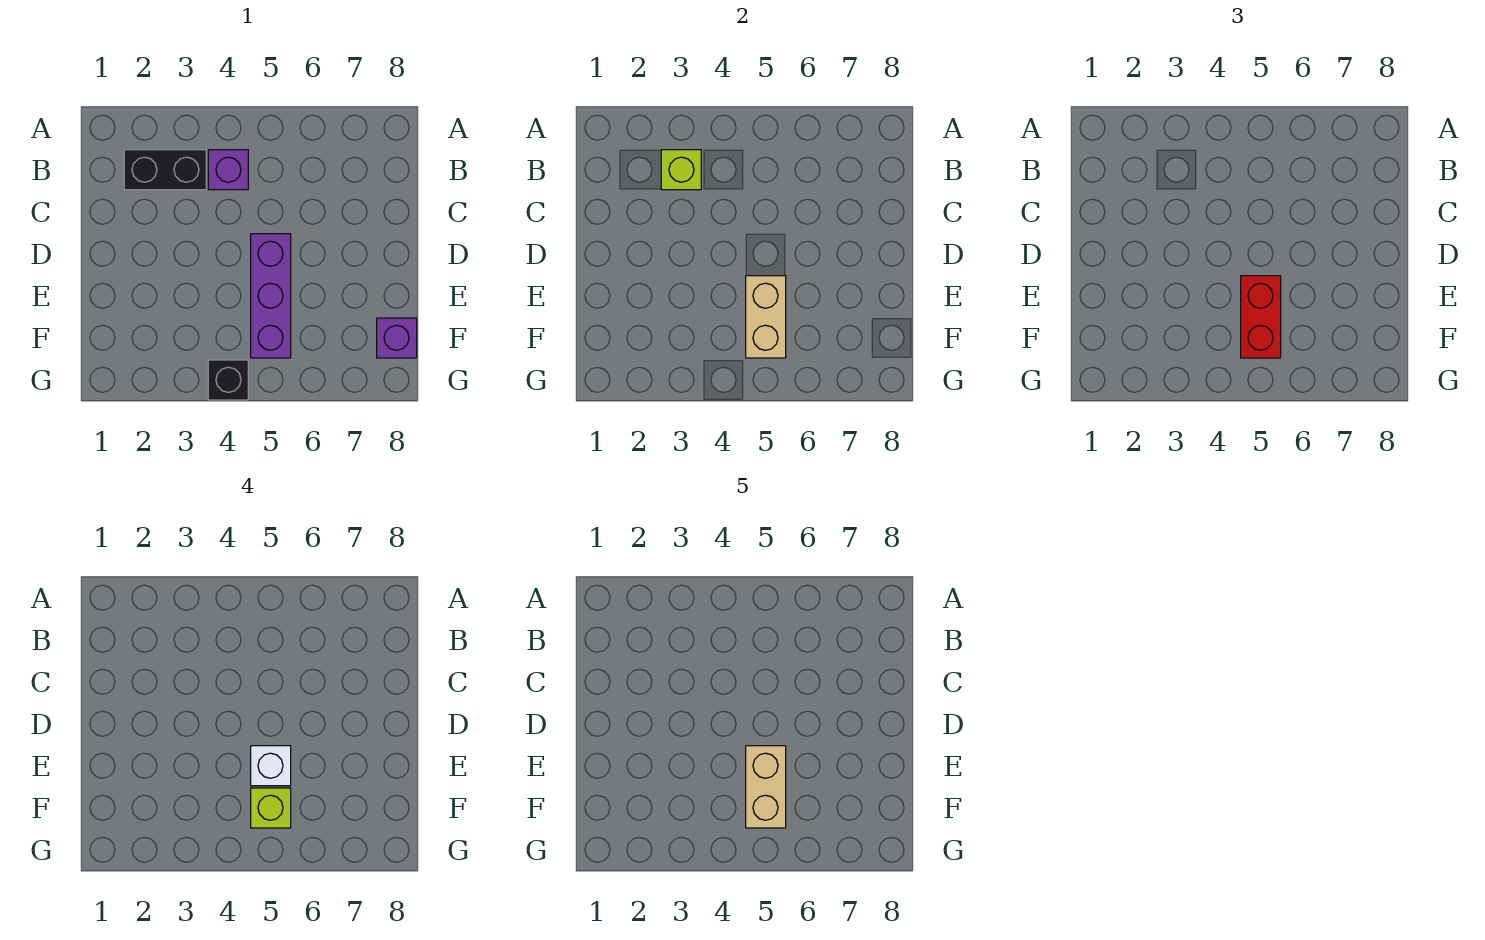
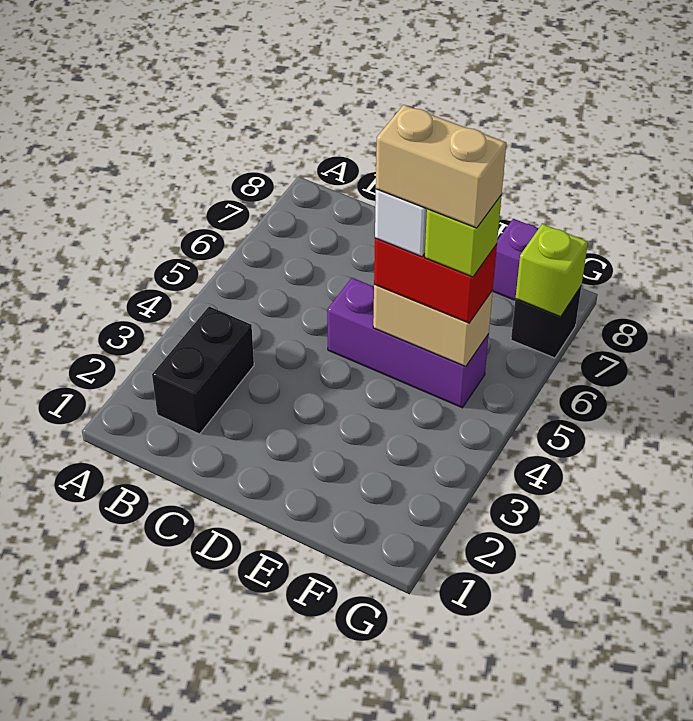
lime brick B3 level 2 -> lime brick G7 level 2
purple brick B4 level 1 -> none
black brick G4 level 1 -> black brick G7 level 1

